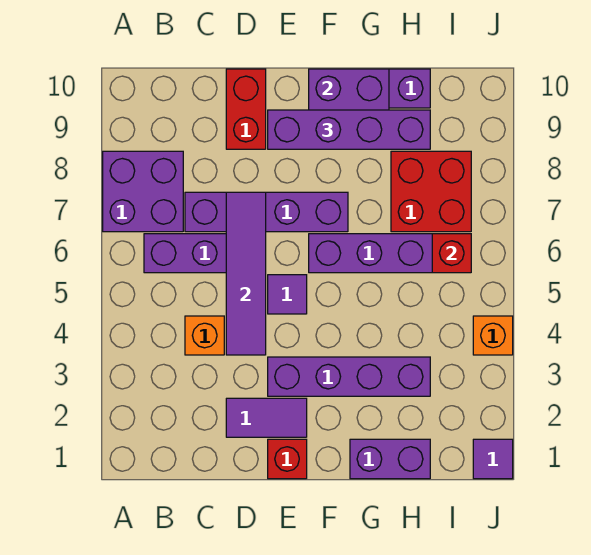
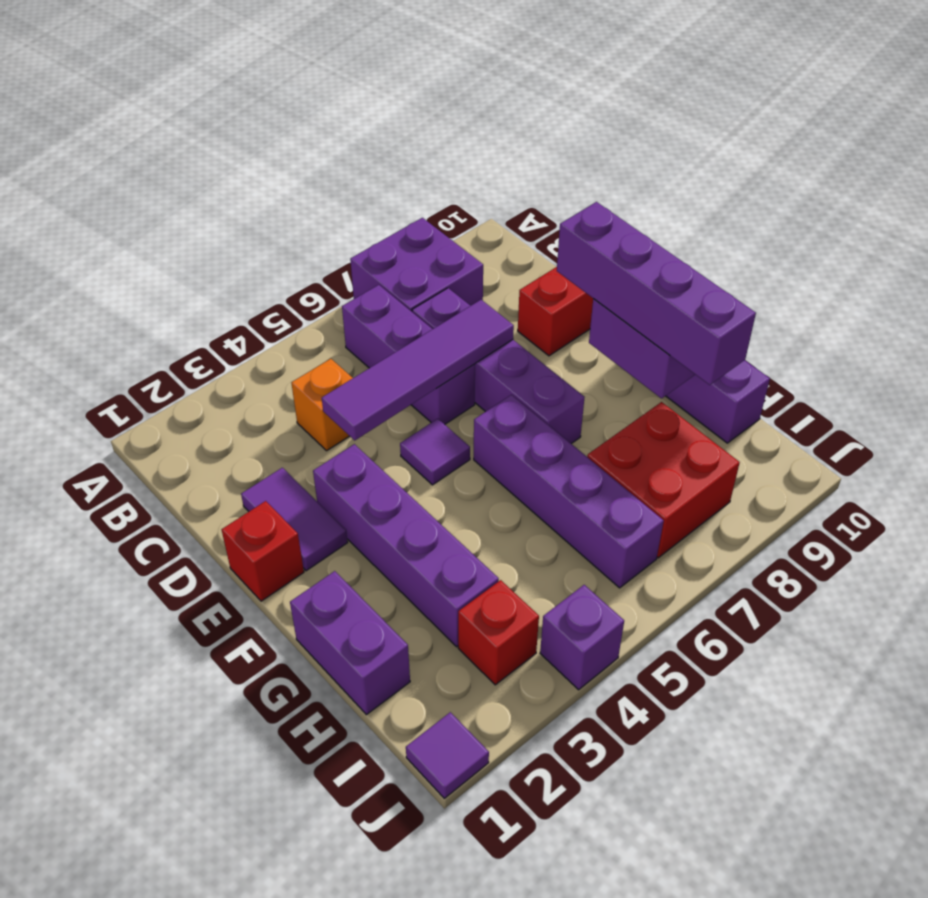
red brick I6 level 2 -> red brick I3 level 1
orange brick J4 level 1 -> purple brick J4 level 1

